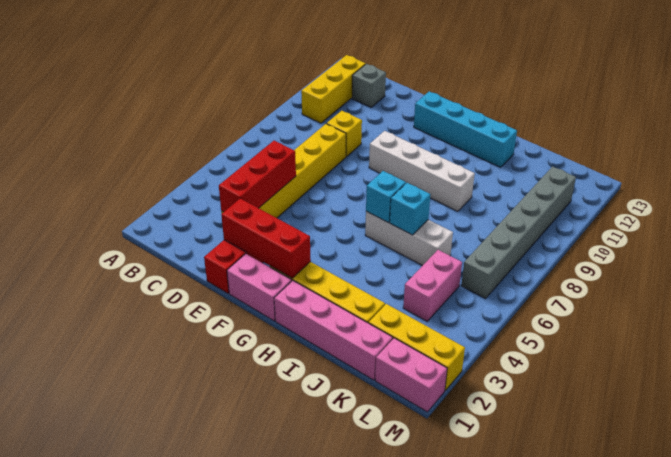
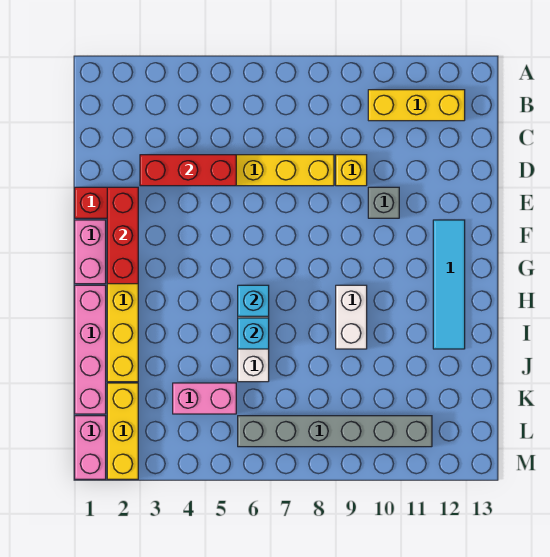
grey brick C12 level 1 -> grey brick E10 level 1
white brick F9:I9 level 1 -> white brick H9:I9 level 1
cyan brick F12:I12 level 1 -> cyan tile F12:I12 level 1

